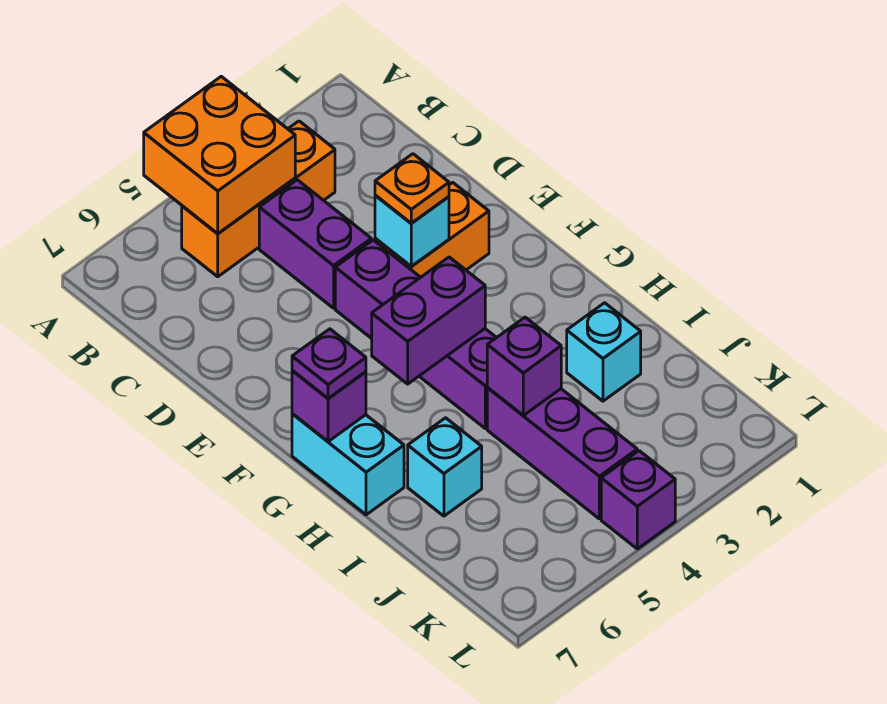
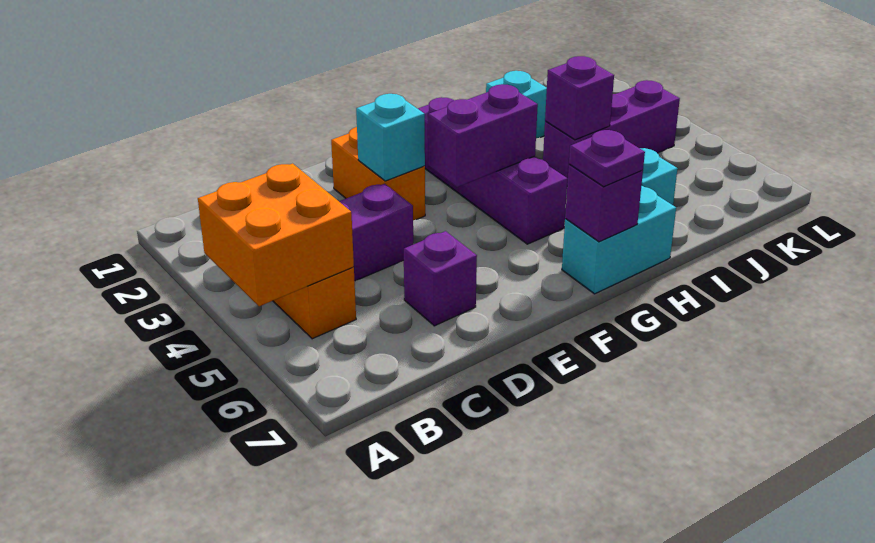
orange plate E3 level 3 -> none
purple brick E4:H4 level 1 -> purple brick G2:G5 level 1
purple brick G4:G5 level 2 -> purple brick F4:G4 level 2
purple brick L4 level 1 -> purple brick D6 level 1

